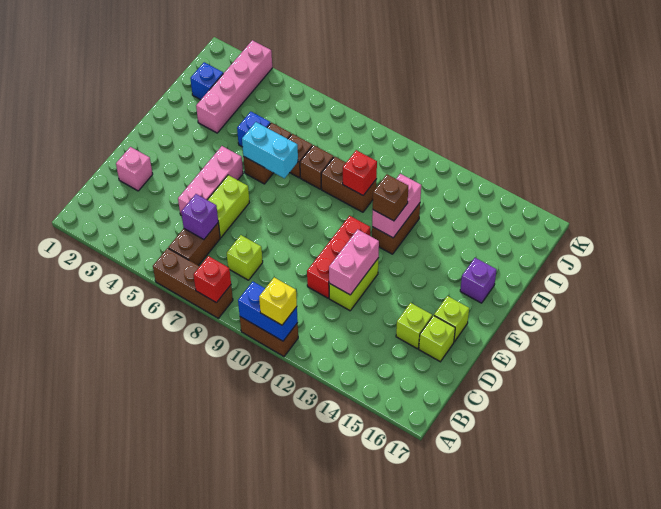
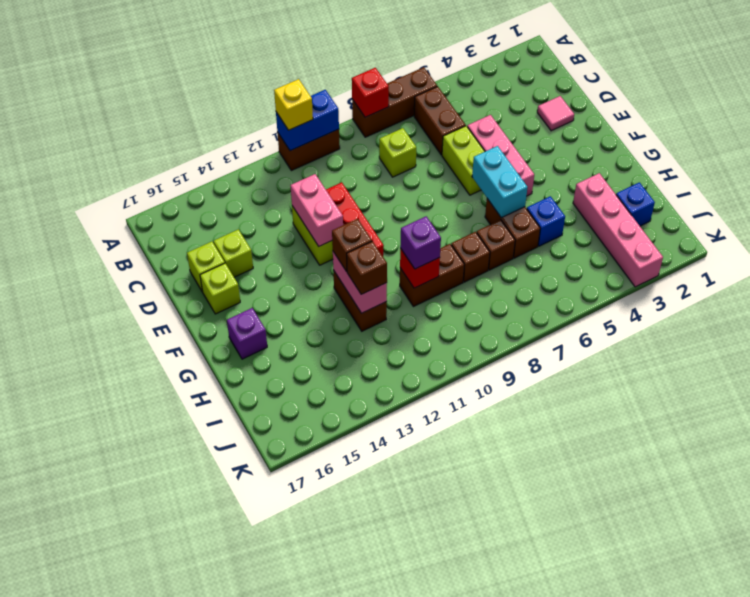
purple brick C6 level 2 -> purple brick H10 level 3
pink brick D2 level 1 -> pink tile D2 level 1
cyan brick G6:G7 level 2 -> cyan brick F6:G6 level 2
none -> brown brick H12 level 3

